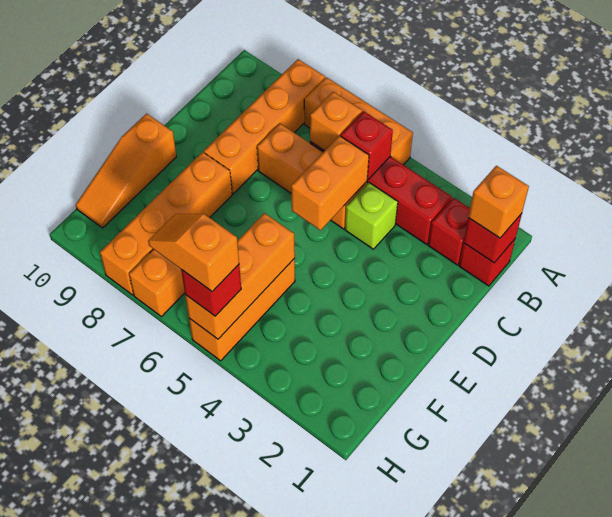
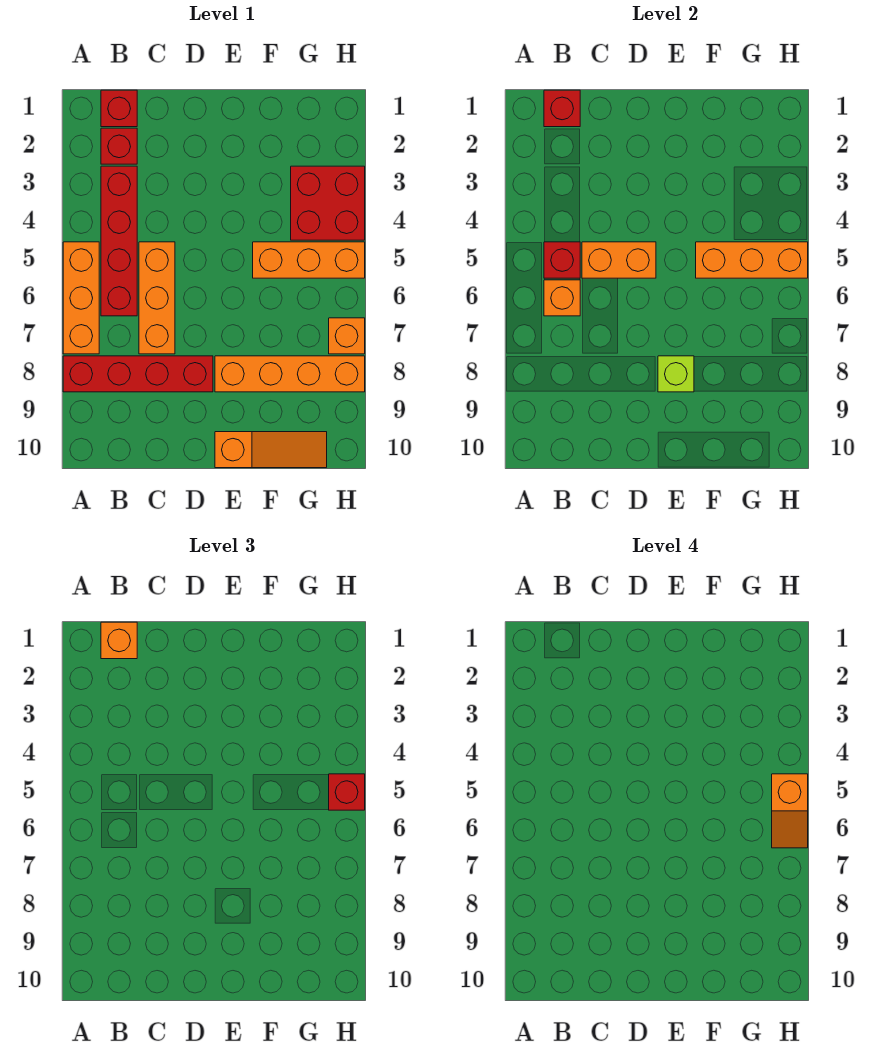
orange brick A8:D8 level 1 -> red brick A8:D8 level 1
lime brick C4 level 1 -> lime brick E8 level 2
none -> red brick G3:H4 level 1

